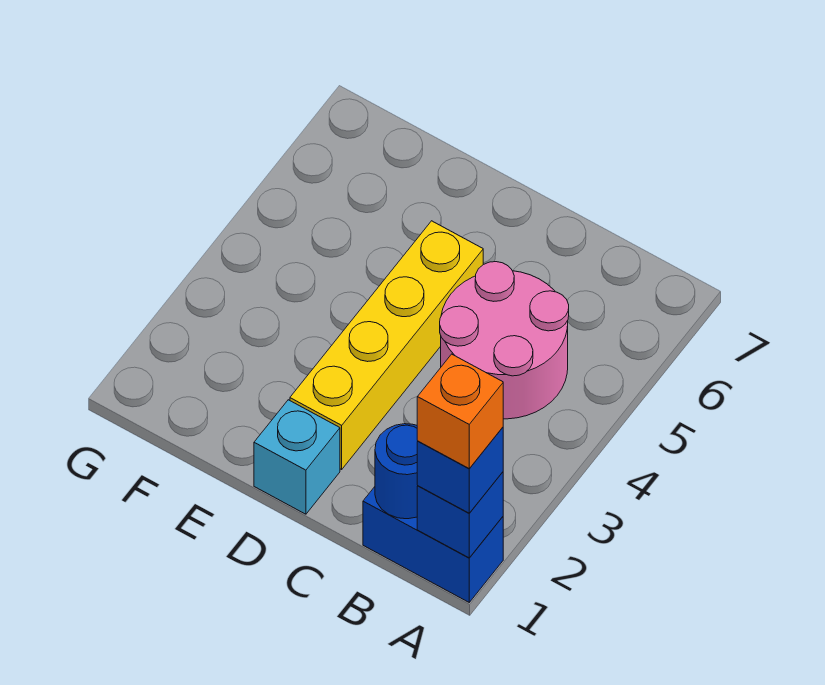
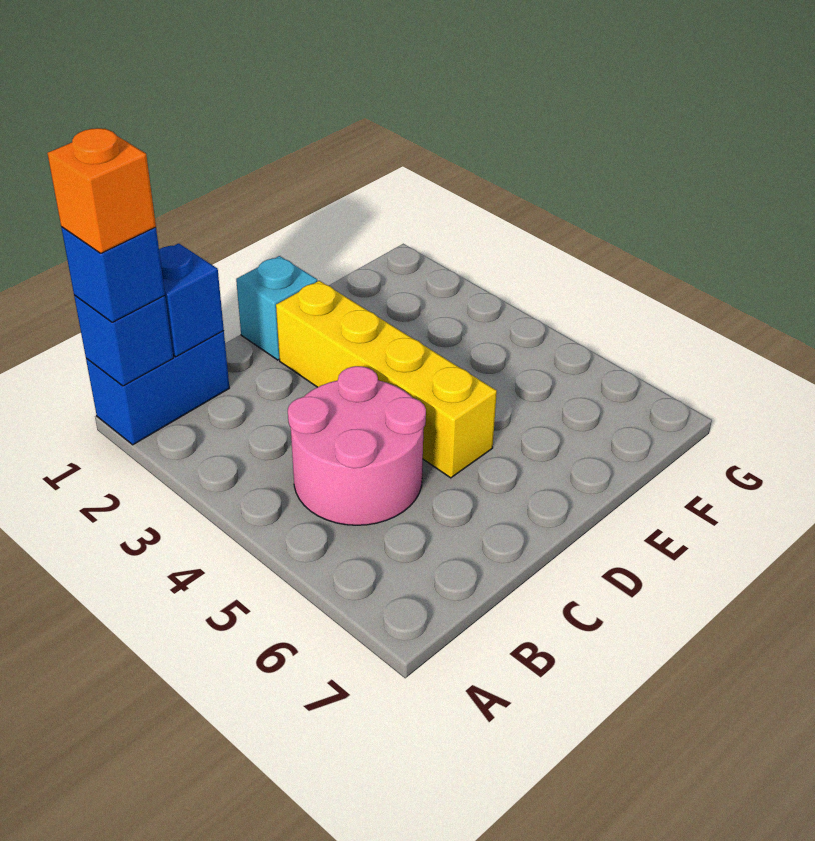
blue round brick B1 level 2 -> blue brick B1 level 2

